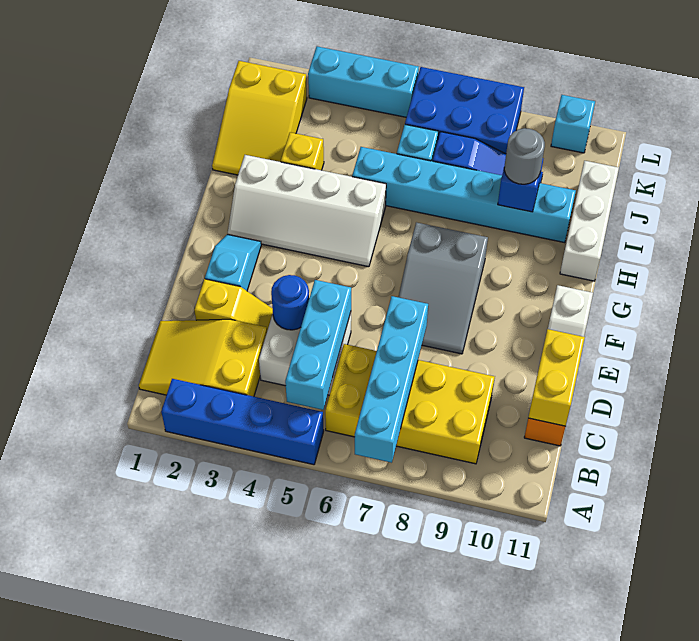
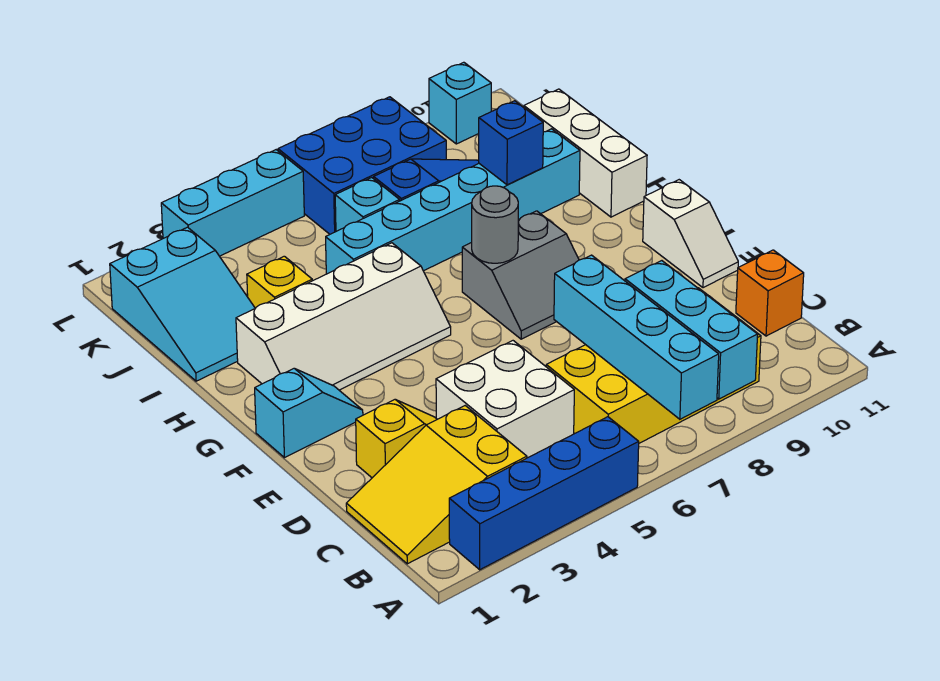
cyan brick B5:D5 level 2 -> cyan brick A8:C8 level 2
yellow brick C11:D11 level 2 -> none
blue round brick D4 level 2 -> none
cyan slope E2:F2 level 1 top E -> cyan slope F1:F2 level 1 top 1
grey slope E7:G8 level 1 top G -> grey slope F7:G8 level 1 top G
yellow slope I1:K2 level 1 top K -> cyan slope I1:K2 level 1 top K
grey round brick I9 level 3 -> grey round brick G7 level 2

